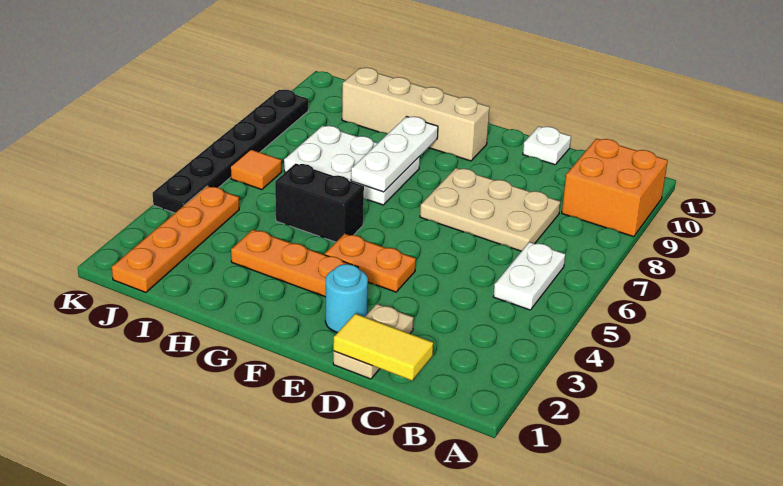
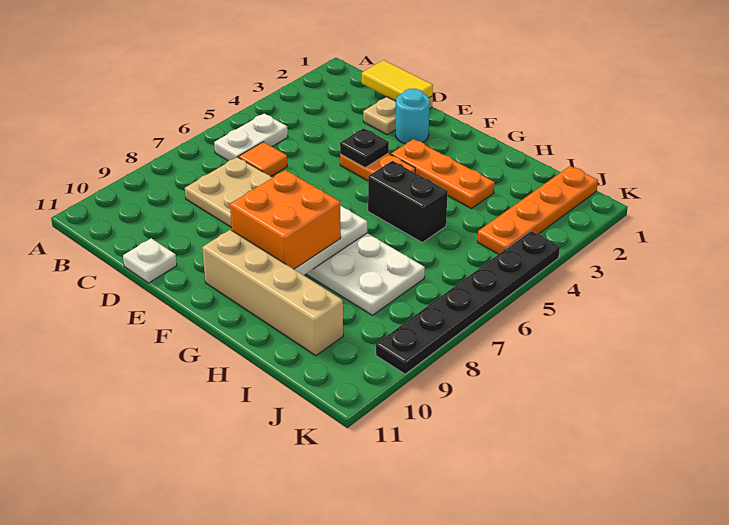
orange brick A9:B10 level 1 -> orange brick F8:G9 level 3
none -> black plate E4 level 2
orange tile J6 level 1 -> orange tile C6 level 1

